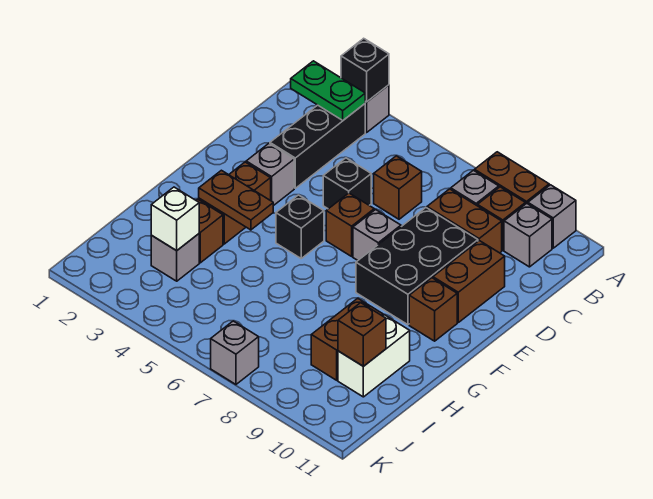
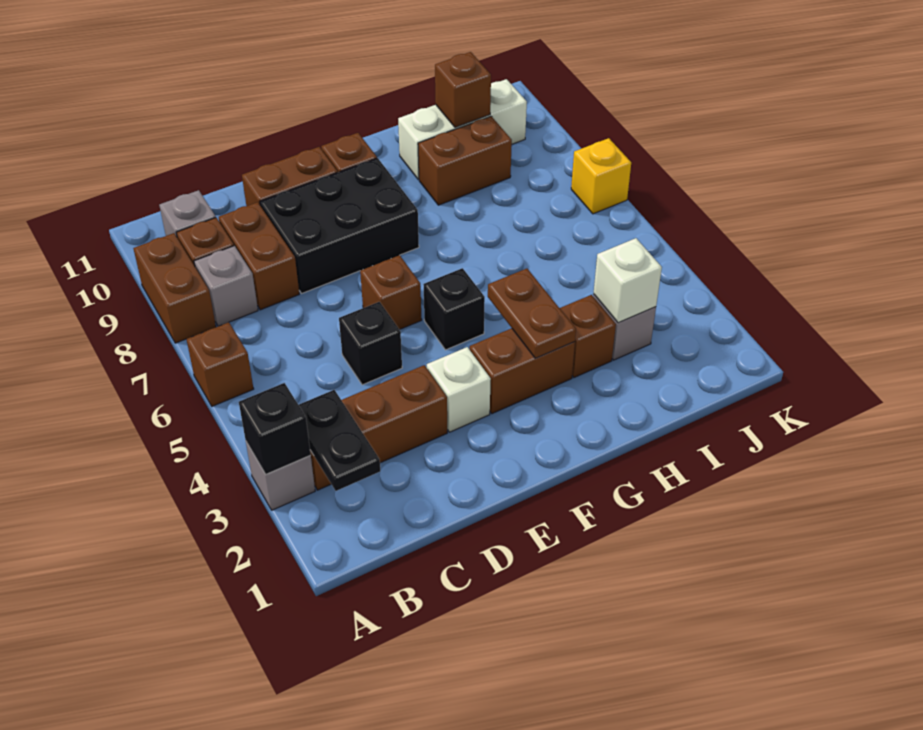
grey brick A10 level 1 -> none
green plate B2:B3 level 2 -> black plate B2:B3 level 2
black brick B3:D3 level 1 -> brown brick B3:D3 level 1
brown brick C6 level 1 -> brown brick A6 level 1
grey brick E3 level 1 -> white brick E3 level 1
grey brick E7 level 1 -> none
white brick H10:I10 level 1 -> white brick H10:J10 level 1
grey brick K7 level 1 -> yellow brick K7 level 1

